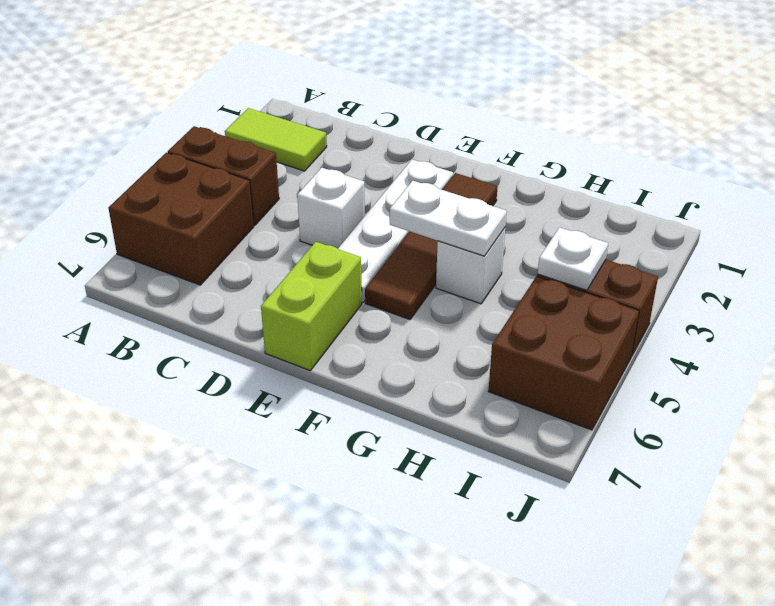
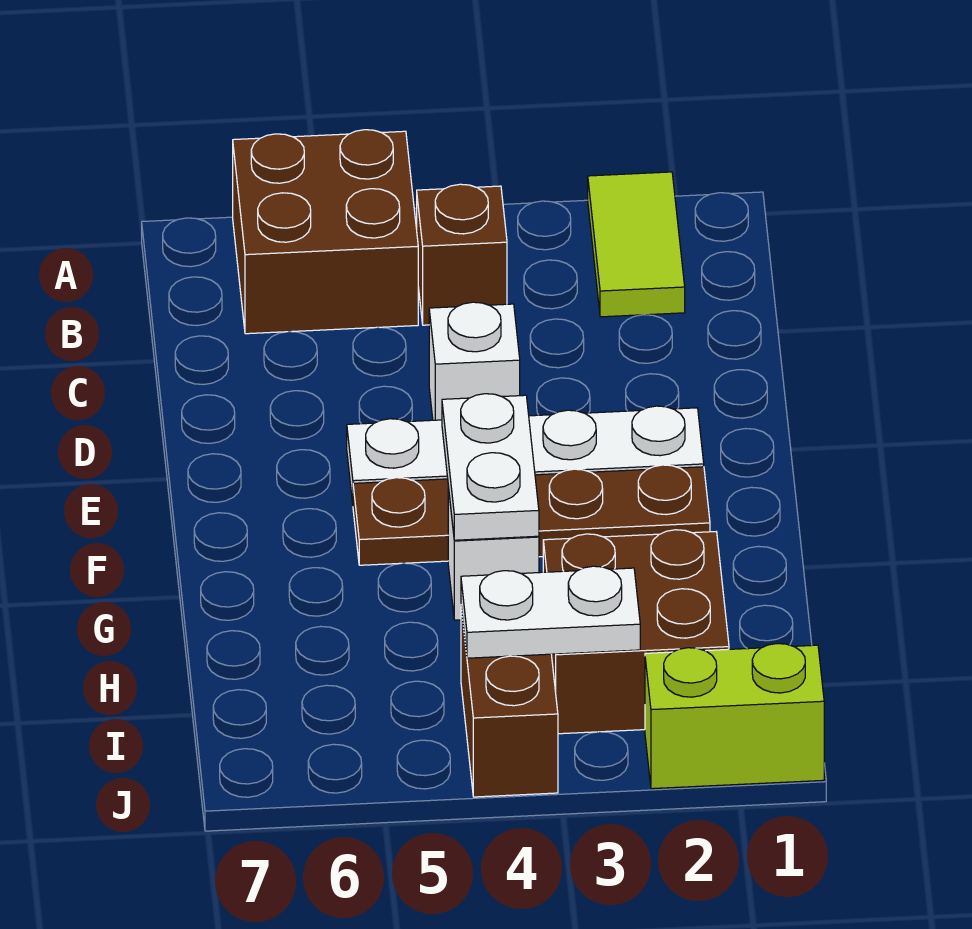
brown brick A4:B4 level 1 -> brown brick B4 level 1
lime brick E6:E7 level 1 -> lime brick J1:J2 level 1
brown tile F2:F5 level 1 -> brown plate F2:F5 level 1
white plate I4 level 2 -> white plate I3:I4 level 2
brown brick I5:J6 level 1 -> brown brick H2:I3 level 1

